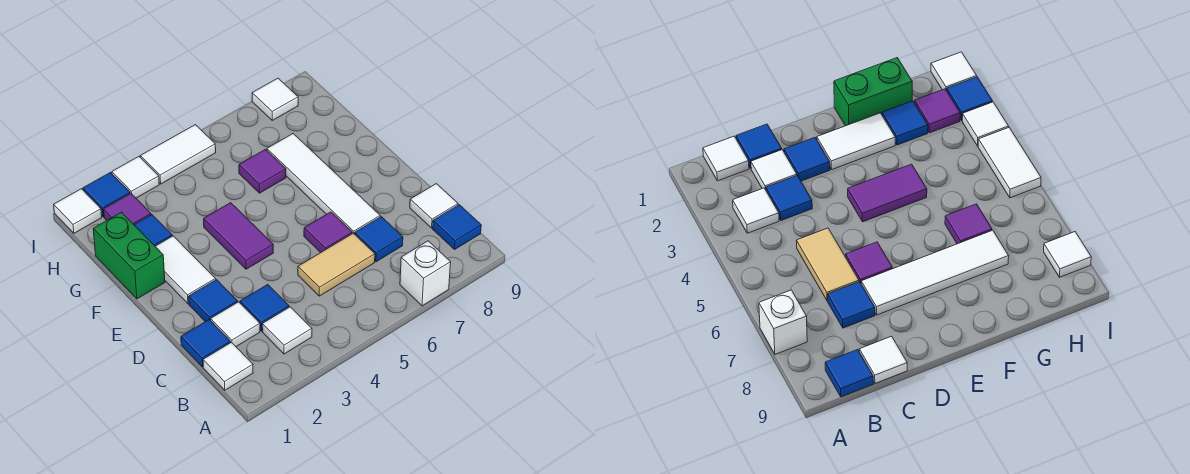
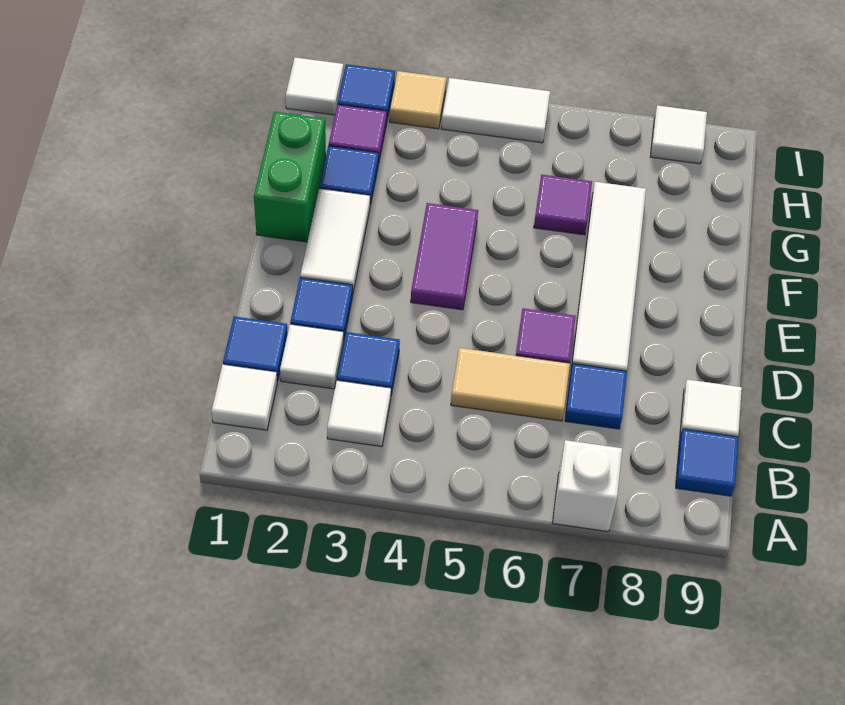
white tile I3 level 1 -> tan tile I3 level 1

